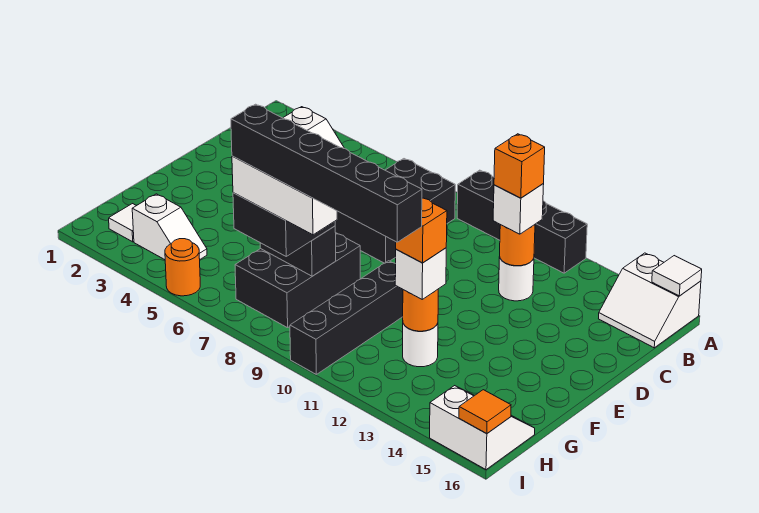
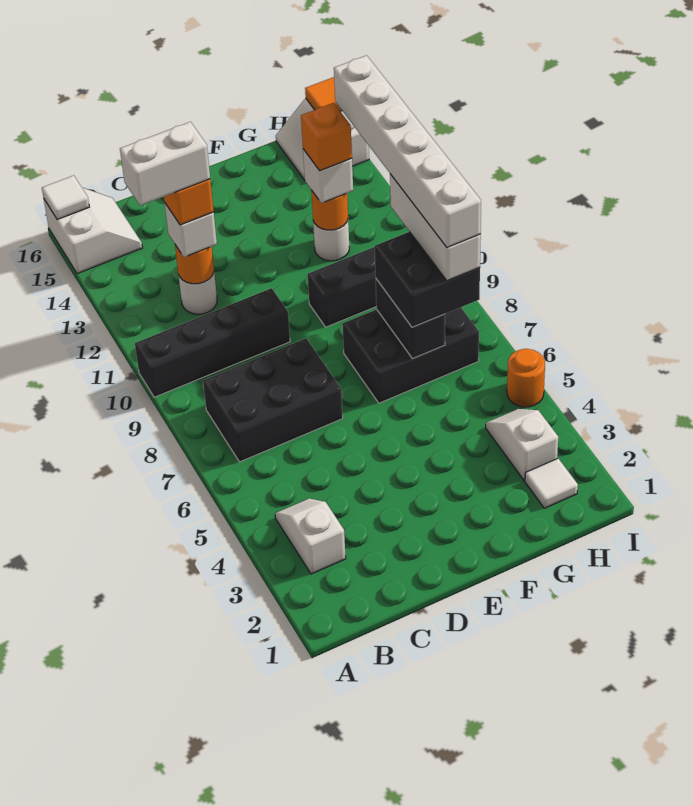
black brick A9:A12 level 1 -> black brick A10:D10 level 1
none -> white brick B12:C12 level 5
black brick H7:H12 level 5 -> white brick H7:H12 level 5

